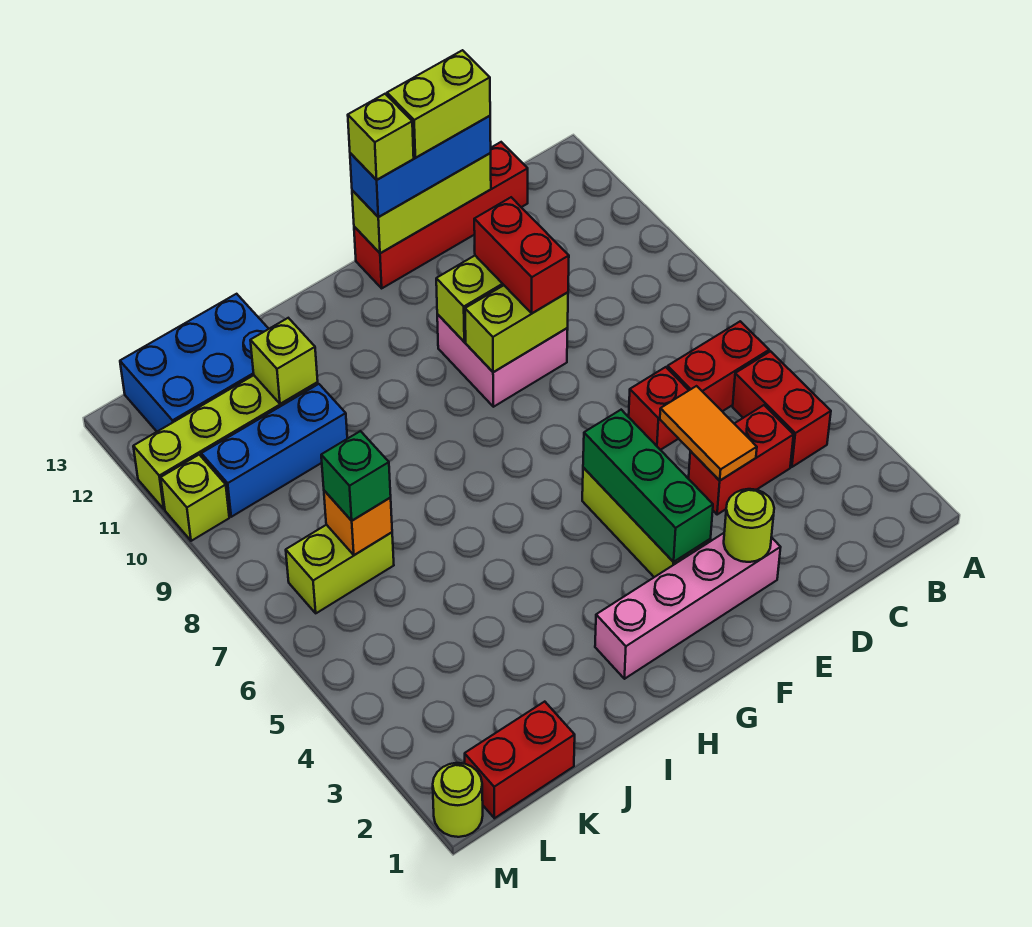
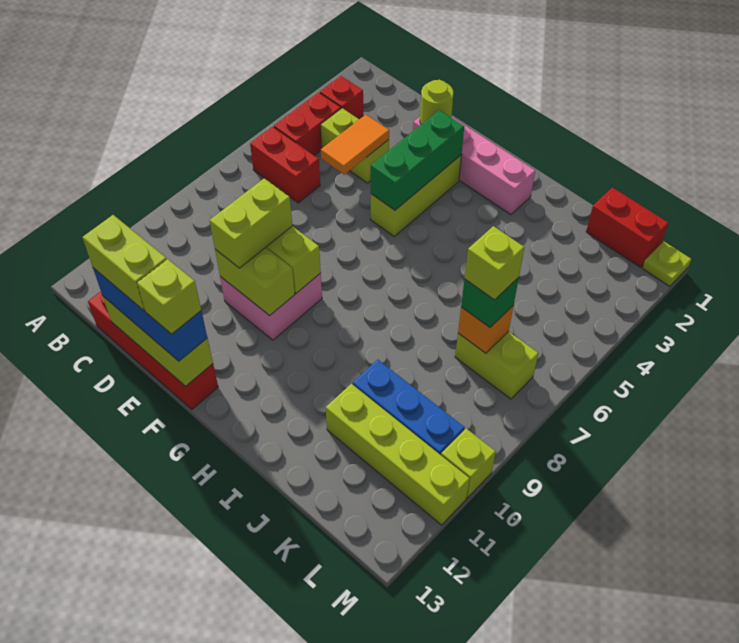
red brick C4:D4 level 1 -> lime brick C4:D4 level 1
red brick D6 level 1 -> red brick B3 level 1
red brick E9:E10 level 3 -> lime brick E9:E10 level 3
lime brick J11 level 2 -> lime brick K7 level 4
blue brick J12:L13 level 1 -> none
lime round brick M1 level 1 -> lime plate M1 level 1

